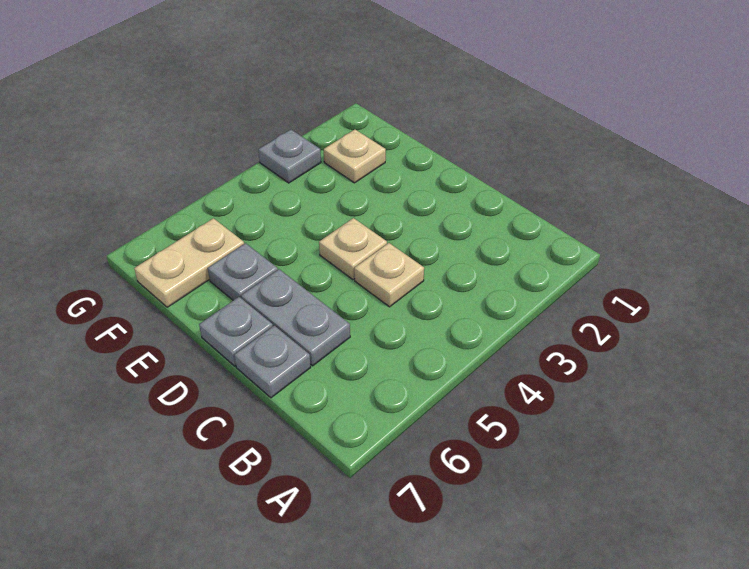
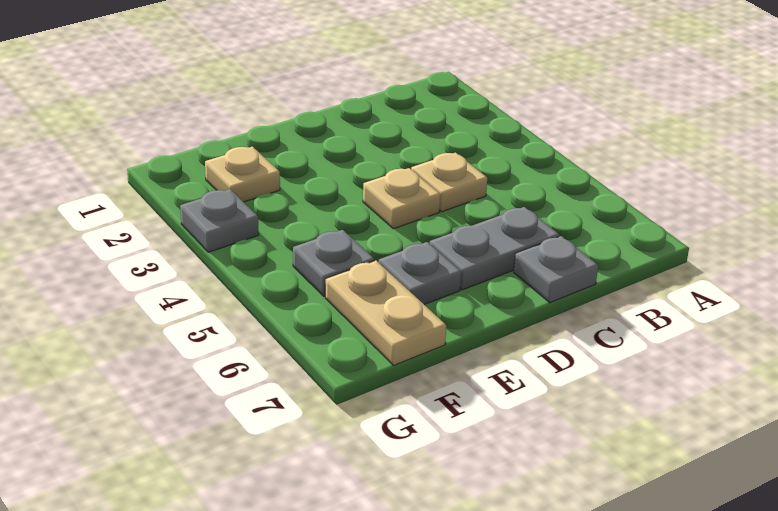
grey plate D7 level 1 -> grey plate F5 level 1

